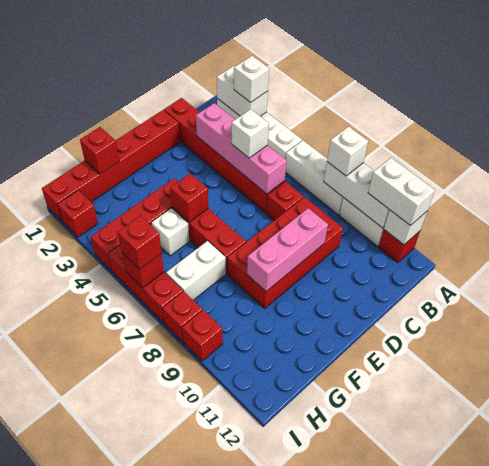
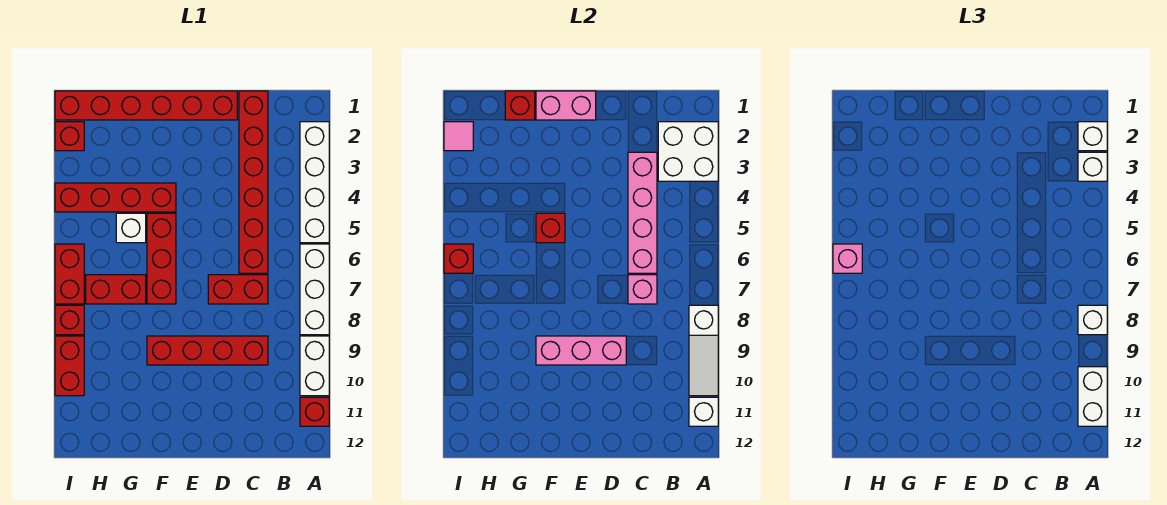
white brick A2:A3 level 2 -> white brick A2:B3 level 2
white brick A8:A10 level 2 -> white slope A8:A10 level 2 top 8
white brick C5 level 3 -> white brick A2 level 3
red brick C7 level 1 -> red brick C7:D7 level 1
none -> pink brick C7 level 2
red brick C8:F9 level 1 -> red brick C9:F9 level 1
none -> pink brick E1:F1 level 2
white brick G7:H7 level 1 -> red brick G7:H7 level 1
none -> pink tile I2 level 2
red brick I5:I7 level 1 -> red brick I6:I7 level 1
red brick I6 level 3 -> pink brick I6 level 3
red brick I9 level 1 -> red brick I9:I10 level 1

